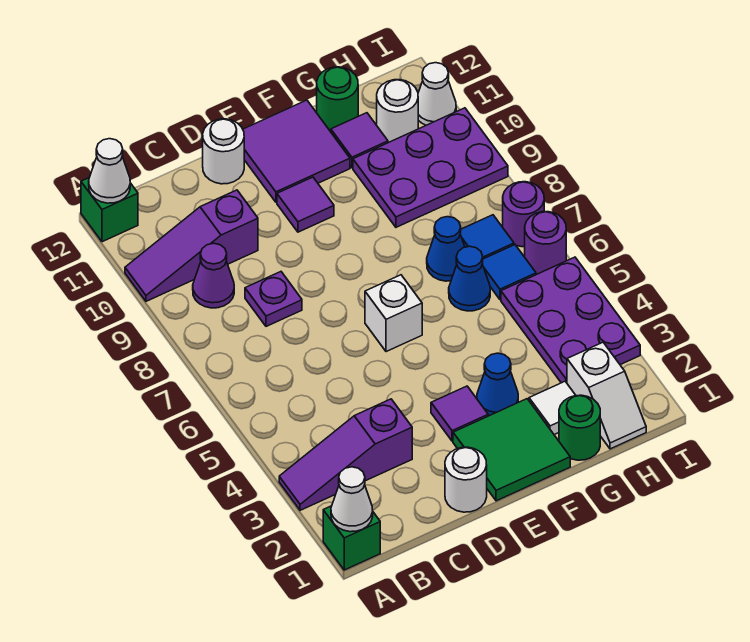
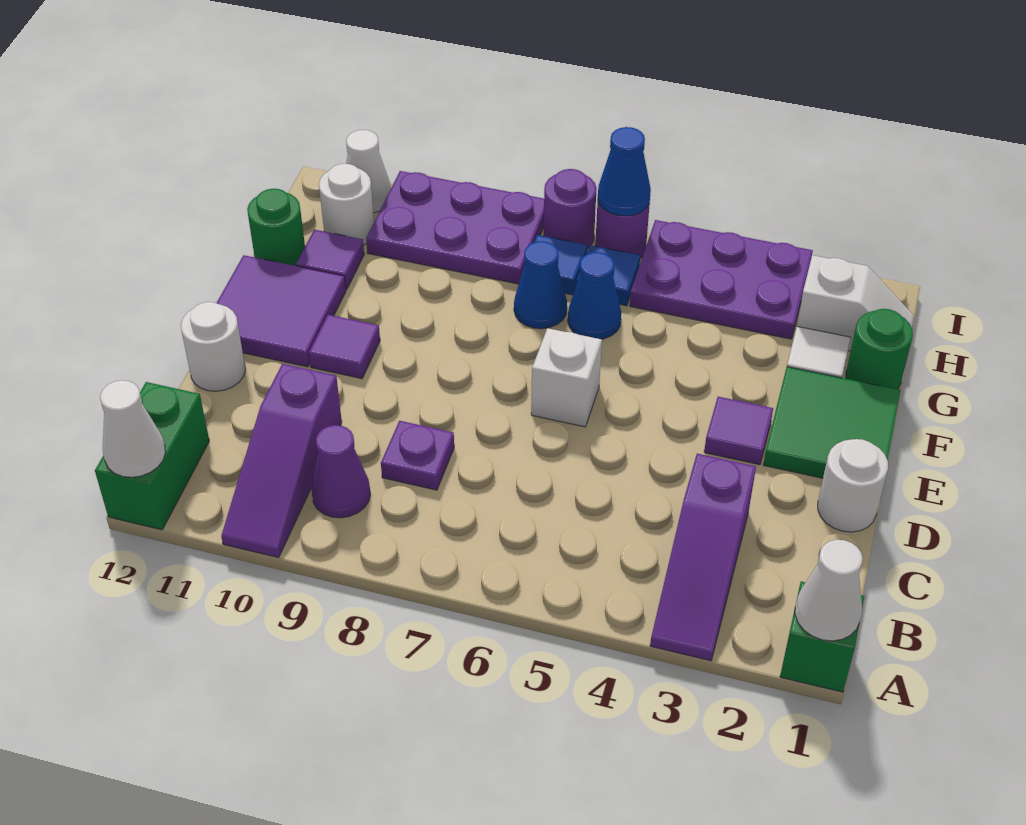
green brick A12 level 1 -> green brick A12:B12 level 1
blue cone F3 level 1 -> blue cone I6 level 2
purple plate G9:I10 level 1 -> purple plate H8:I10 level 1

